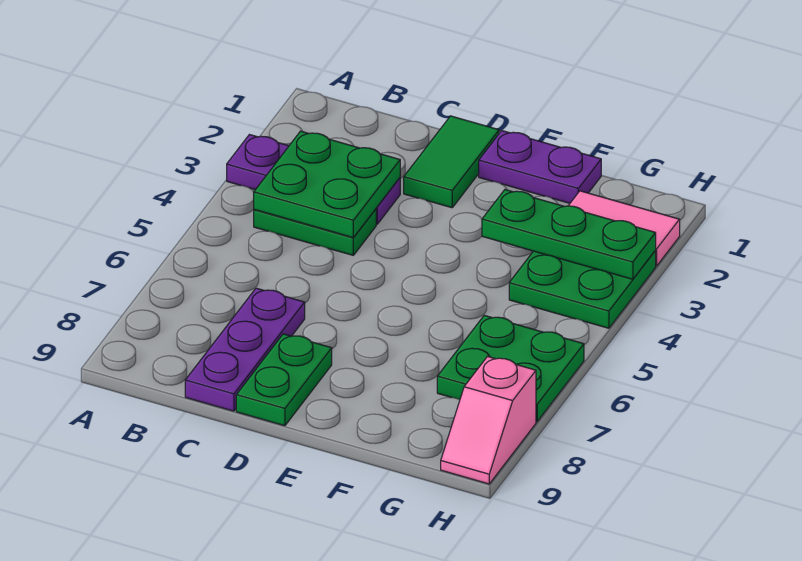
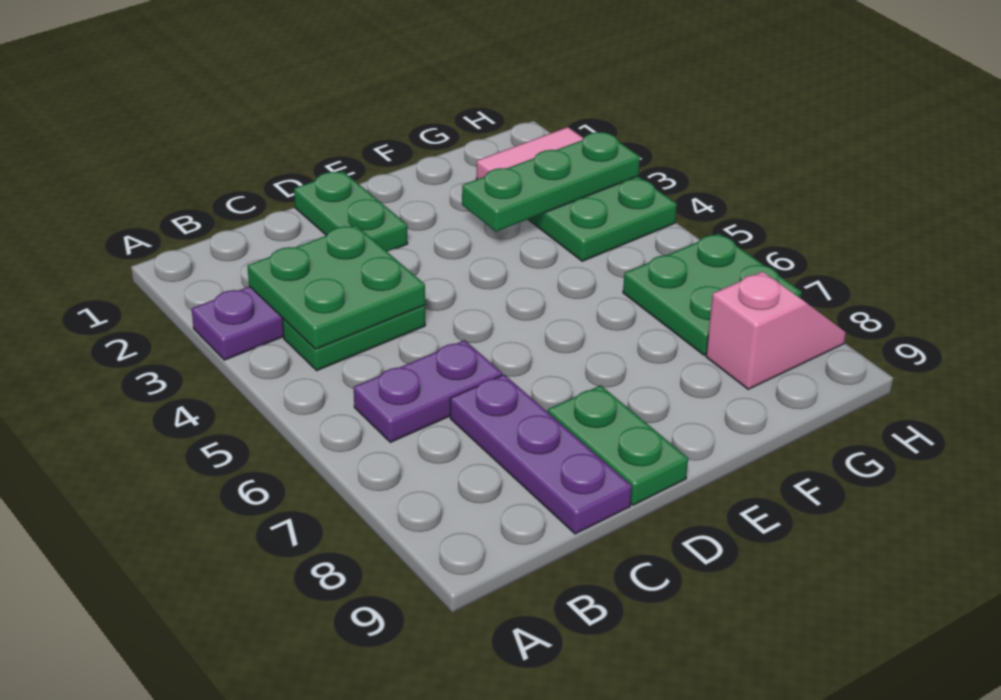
green tile D1:D2 level 1 -> green plate D1:D2 level 1
purple plate E1:F1 level 1 -> purple plate B6:C6 level 1
pink slope H8:H9 level 1 top 8 -> pink slope G8:H8 level 1 top G

